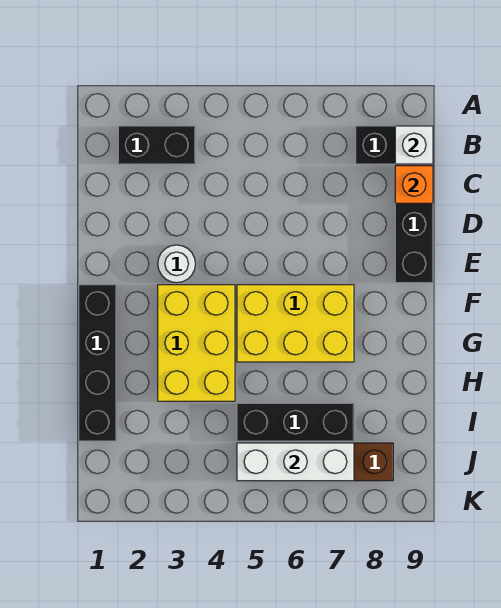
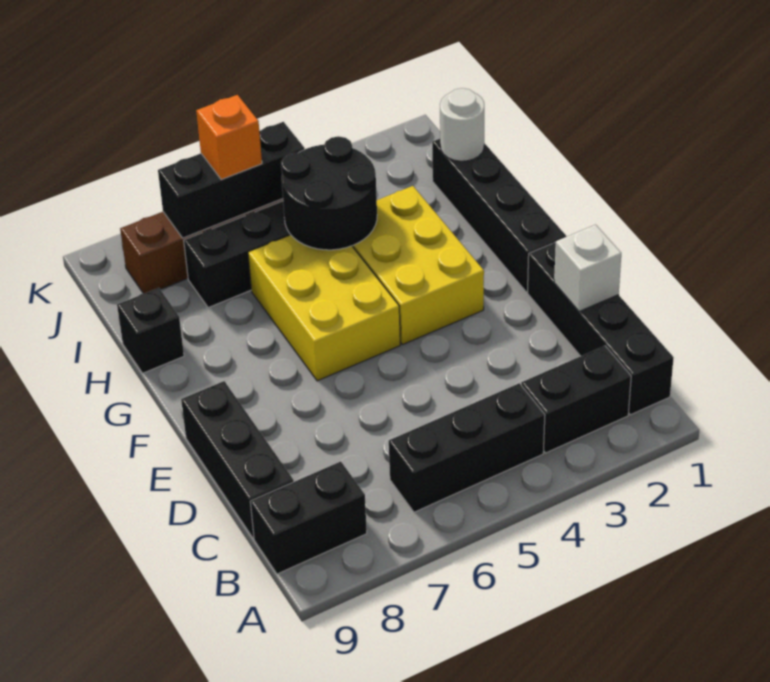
none -> black brick B1:E1 level 1
none -> black brick B4:B6 level 1
white brick B9 level 2 -> white brick D1 level 2
orange brick C9 level 2 -> orange brick J6 level 3
white round brick E3 level 1 -> white round brick I1 level 2
yellow brick F5:G7 level 1 -> yellow brick F5:H6 level 1
none -> black round brick H4:I5 level 2
none -> black brick H9 level 1
white brick J5:J7 level 2 -> black brick J5:J7 level 2

